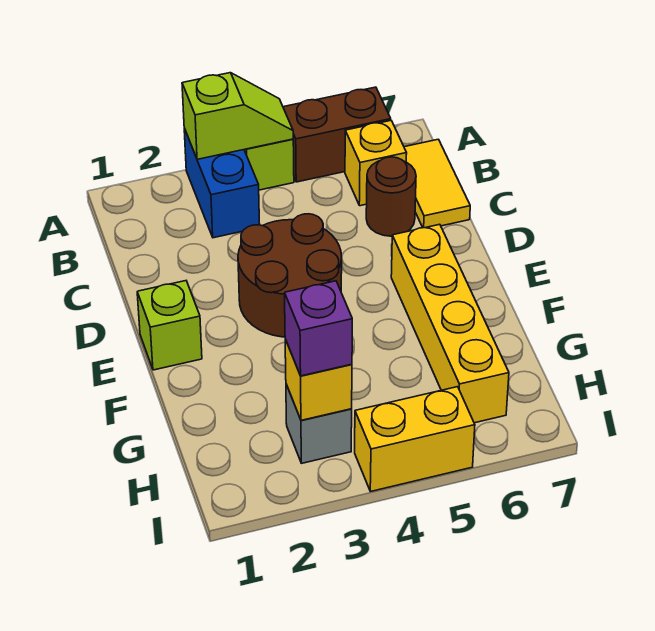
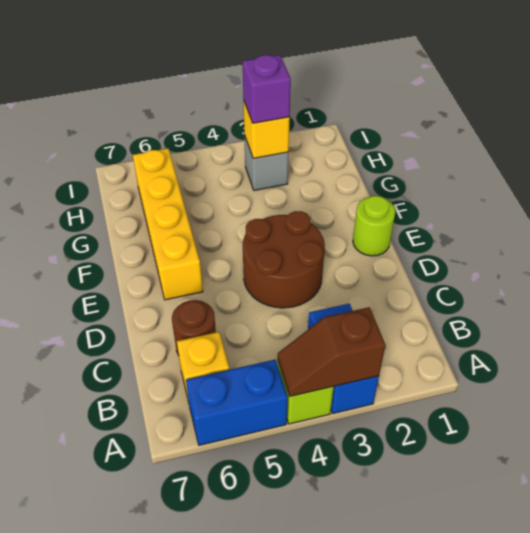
lime slope A3:A4 level 2 top 3 -> brown slope A3:A4 level 2 top 3
brown brick A5:A6 level 1 -> blue brick A5:A6 level 1
yellow tile B7:C7 level 1 -> none
lime brick E1 level 1 -> lime round brick E1 level 1
yellow brick I4:I5 level 1 -> none

